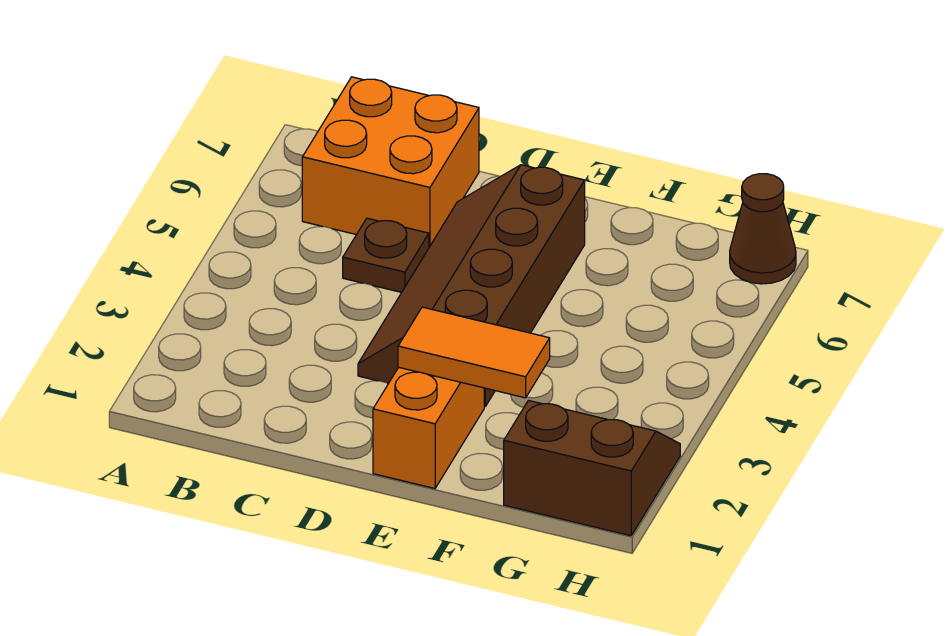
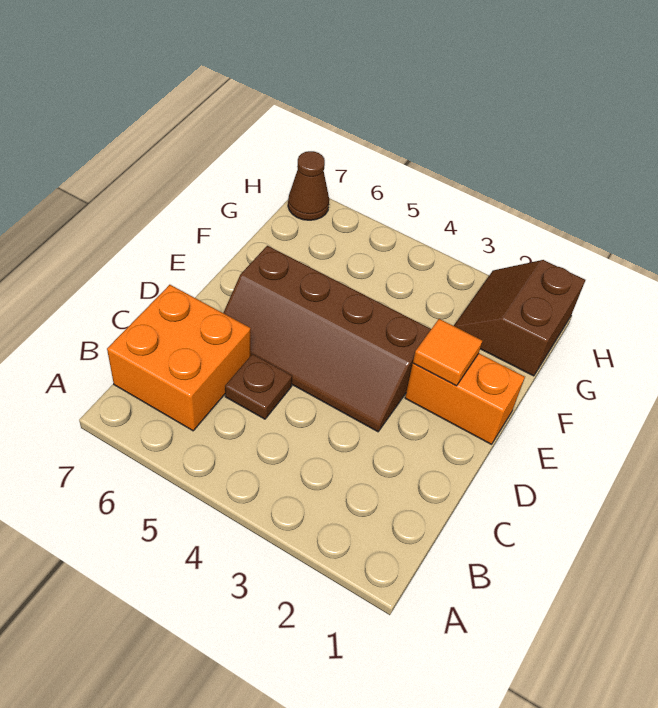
orange tile E2:F2 level 2 -> orange tile E2 level 2

